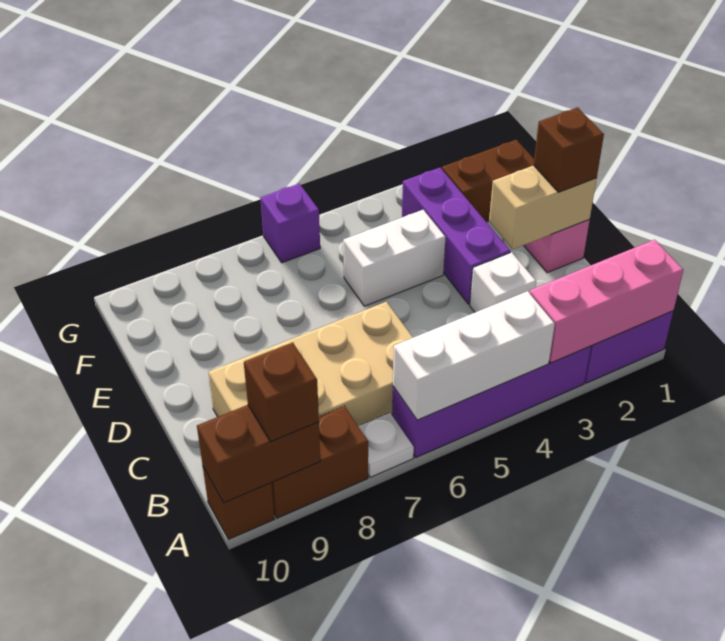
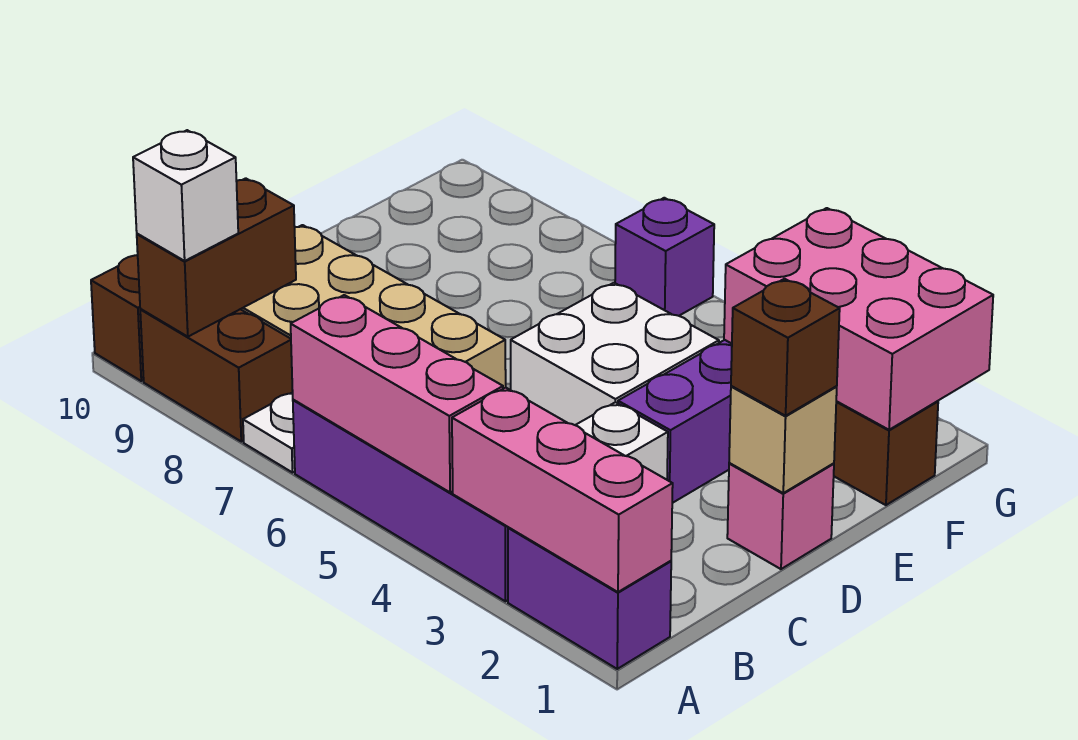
white brick A4:A6 level 2 -> pink brick A4:A6 level 2
brown brick A9:A10 level 2 -> brown brick A9:B9 level 2
brown brick A9 level 3 -> white brick A9 level 3
tan brick D1:D2 level 2 -> tan brick D1 level 2
white brick E4:E5 level 1 -> white brick D4:E5 level 1
none -> pink brick F1:G3 level 2

